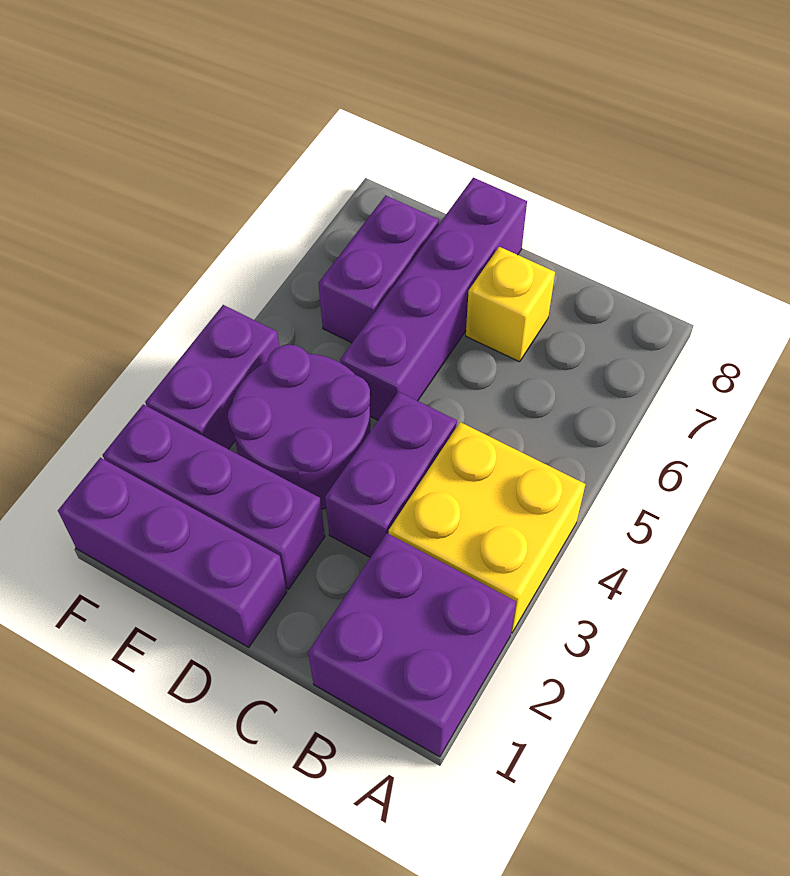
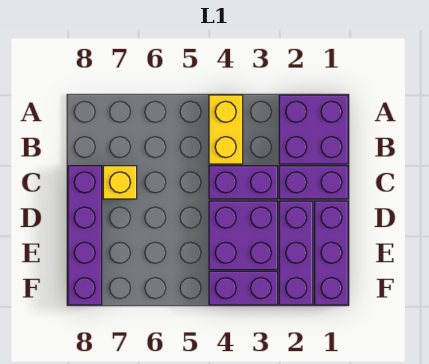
yellow brick A3:B4 level 1 -> yellow brick A4:B4 level 1
purple round brick D3:E4 level 1 -> purple brick D3:E4 level 1
purple brick D5:D8 level 1 -> purple brick C8:F8 level 1
purple brick E6:E7 level 1 -> purple brick C1:C2 level 1

